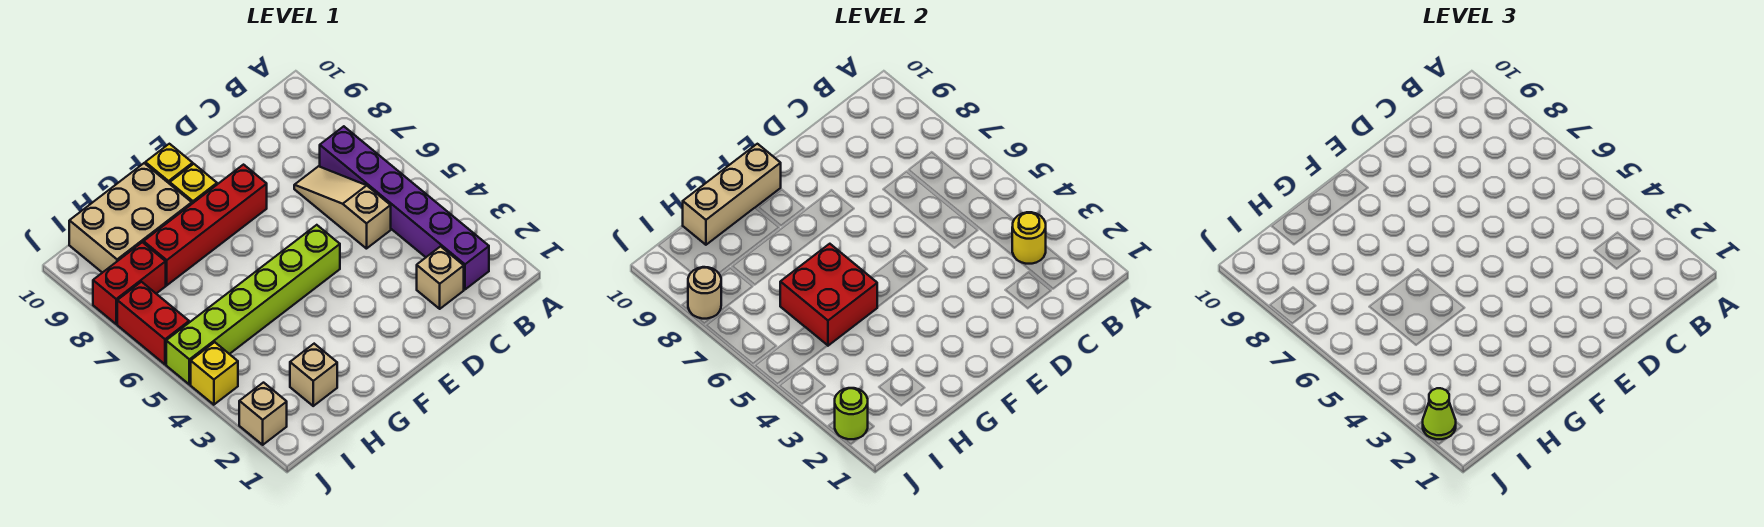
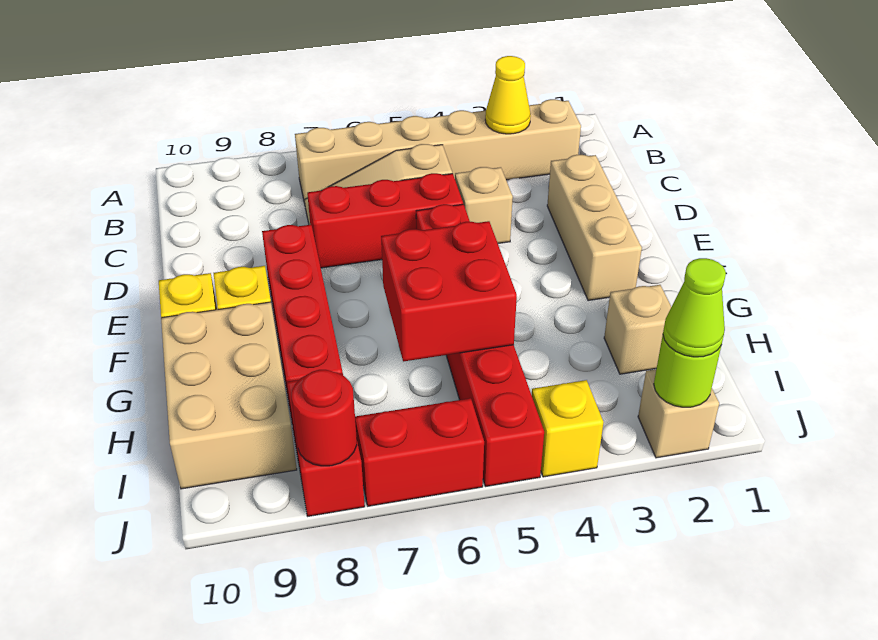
purple brick B2:B7 level 1 -> tan brick B2:B7 level 1
yellow round brick B3 level 2 -> yellow cone B3 level 2
tan brick C2 level 1 -> tan brick D4 level 1
none -> red brick D5:D7 level 1
lime brick E5:J5 level 1 -> red brick E5:J5 level 1
tan brick F10:H10 level 2 -> tan brick D2:F2 level 1
tan round brick J8 level 2 -> red round brick J8 level 2

